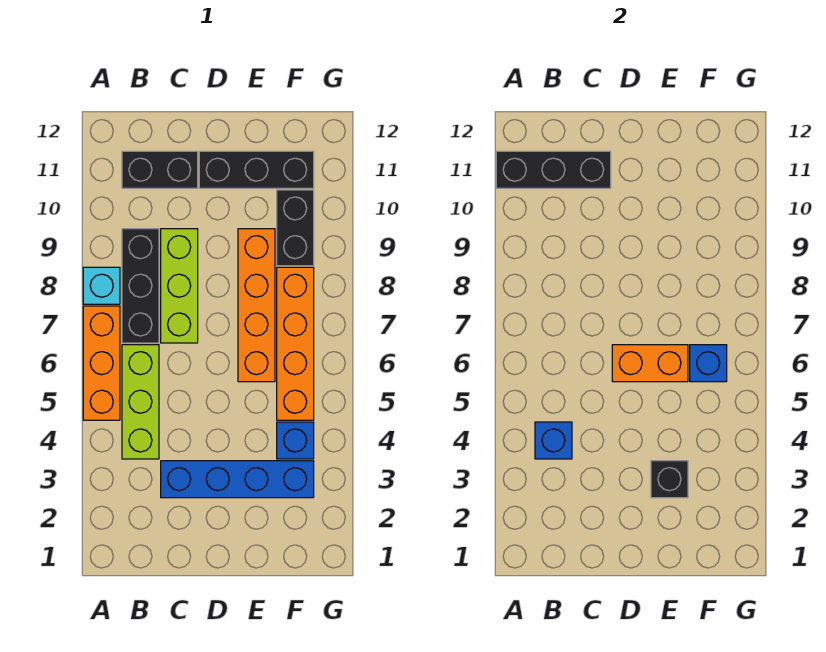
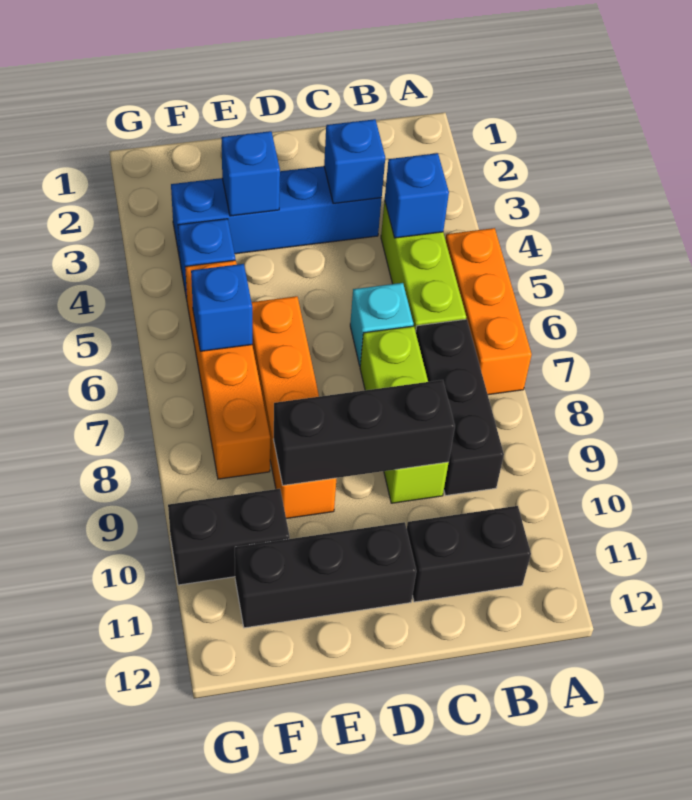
cyan brick A8 level 1 -> cyan brick C6 level 1
black brick A11:C11 level 2 -> black brick C9:E9 level 2
none -> blue brick C3 level 2
orange brick D6:E6 level 2 -> none
black brick E3 level 2 -> blue brick E3 level 2
black brick F9:F10 level 1 -> black brick F10:G10 level 1

